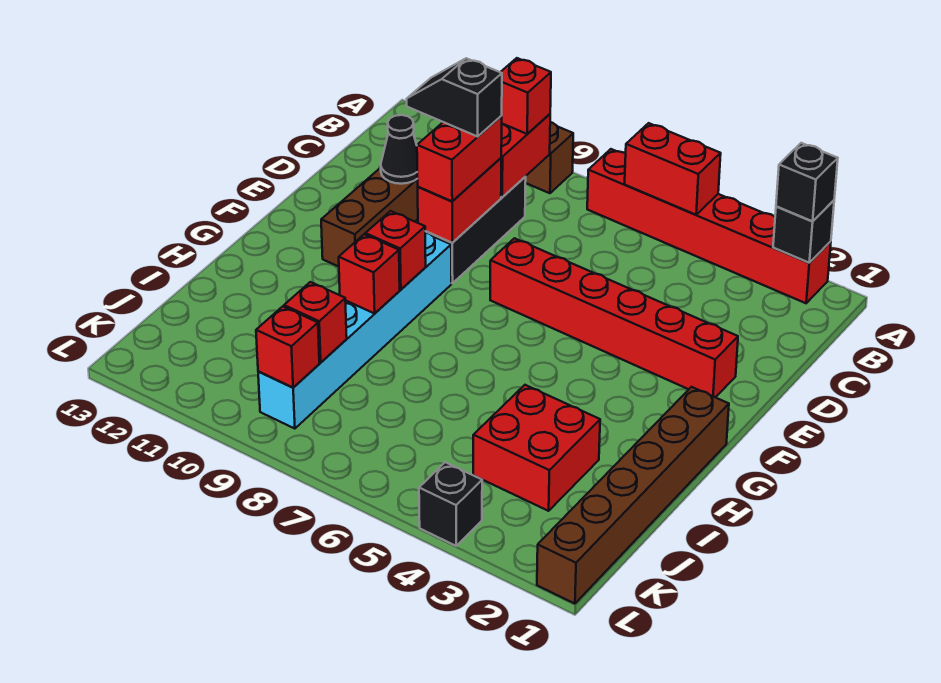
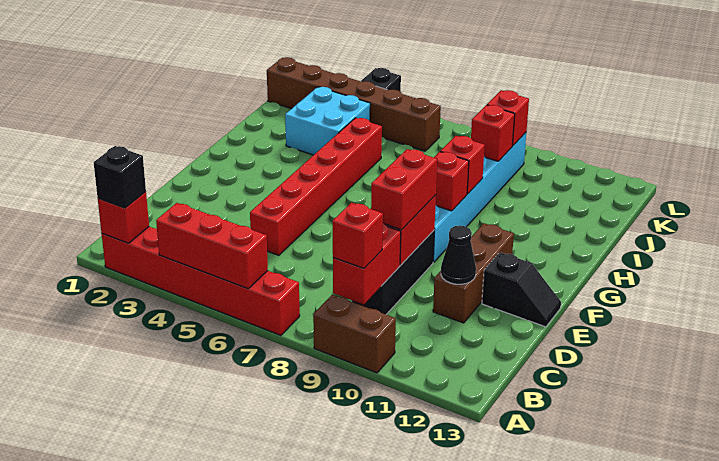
black brick A2 level 2 -> red brick A2 level 2
red brick A5:A6 level 2 -> red brick A4:A6 level 2
black slope D9:D10 level 4 top 9 -> black slope E12:E13 level 1 top 12
red brick E2:E7 level 1 -> red brick D5:I5 level 1
brown brick G1:L1 level 1 -> brown brick K1:K6 level 1
red brick I3:J4 level 1 -> cyan brick I3:J4 level 1

